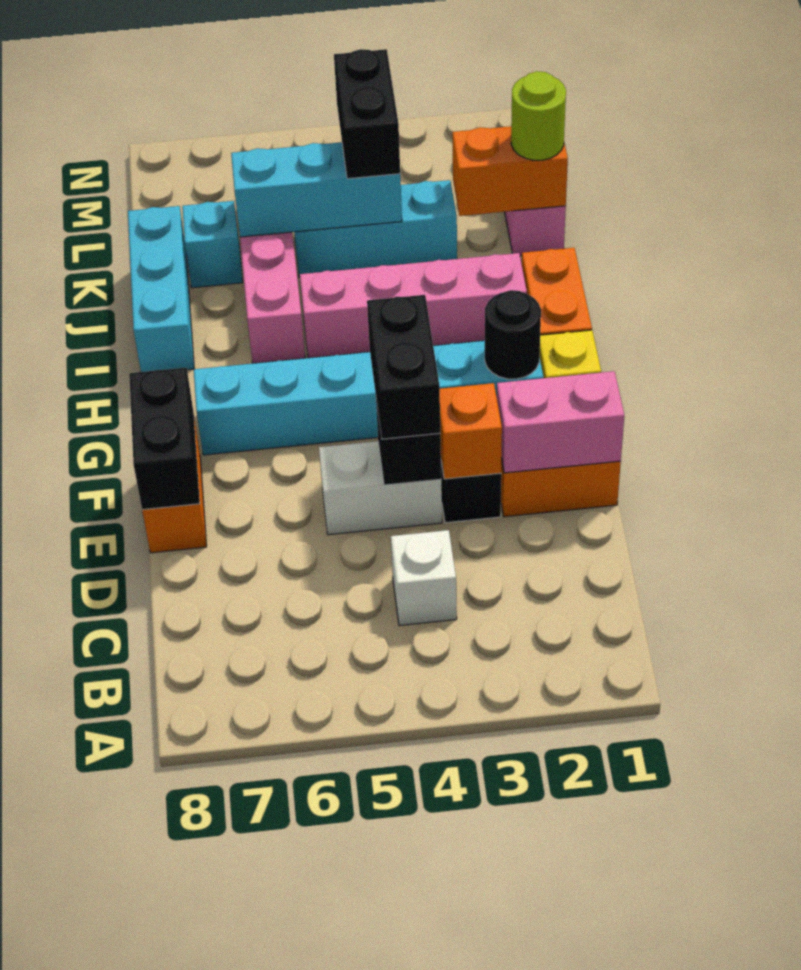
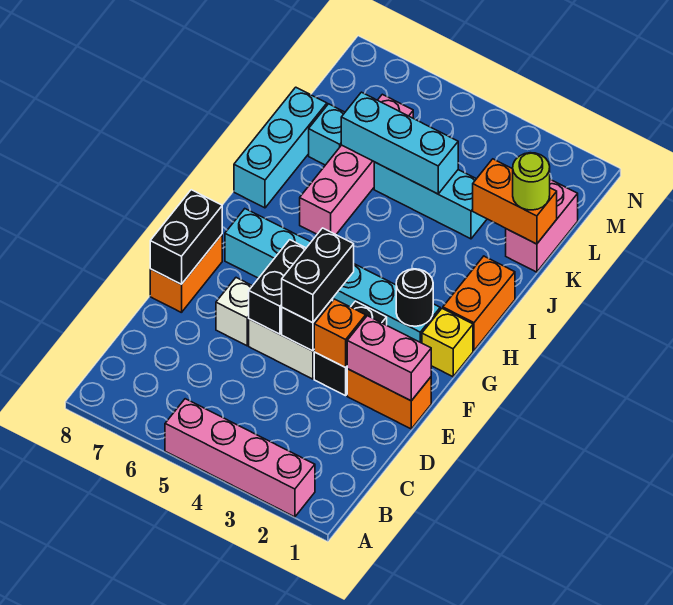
white brick C4 level 1 -> white brick E6 level 1
pink brick I2:I5 level 1 -> pink brick A2:A5 level 1
black brick K4:L4 level 3 -> black brick E5:F5 level 2

